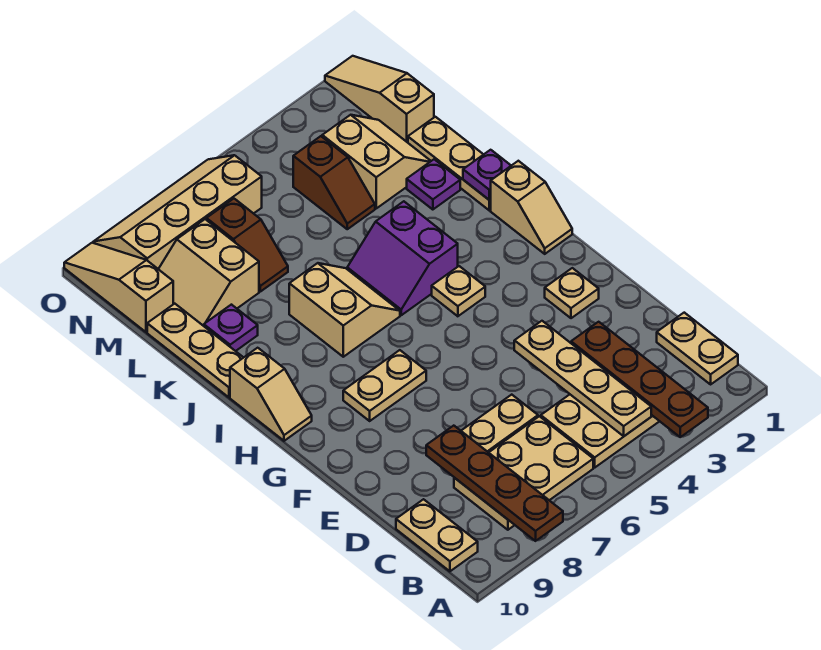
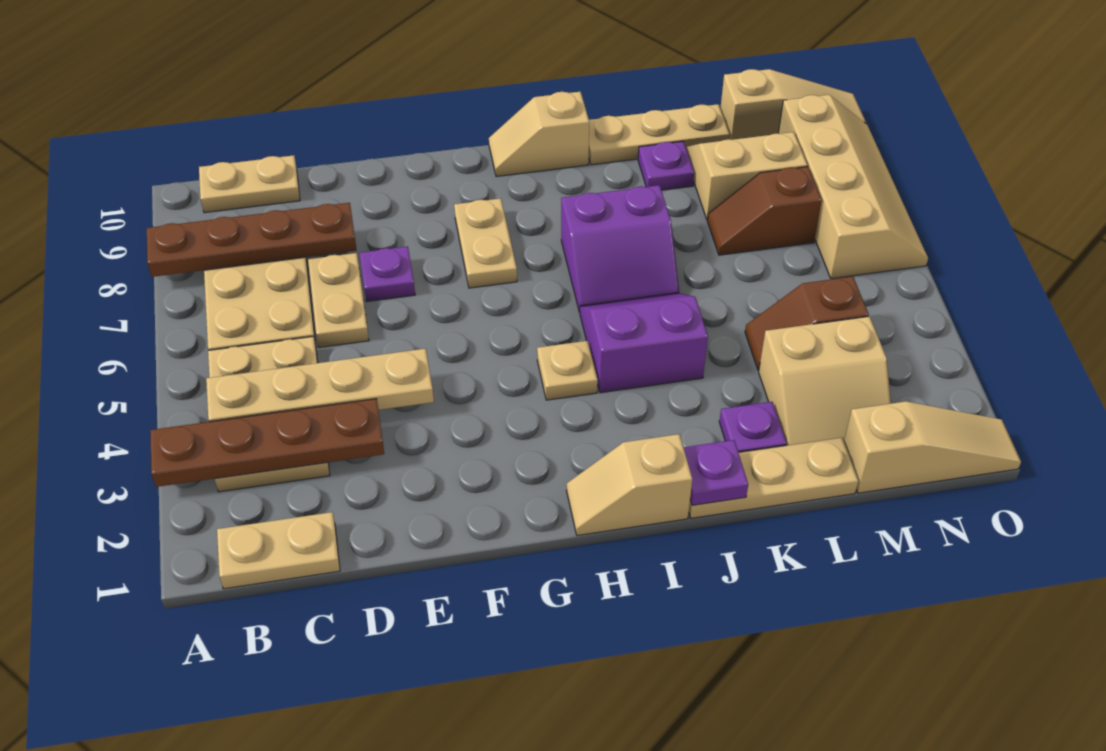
none -> purple plate E7 level 1
tan plate F2 level 1 -> none
tan slope I6:J7 level 1 top 7 -> purple slope I6:J7 level 1 top 7

